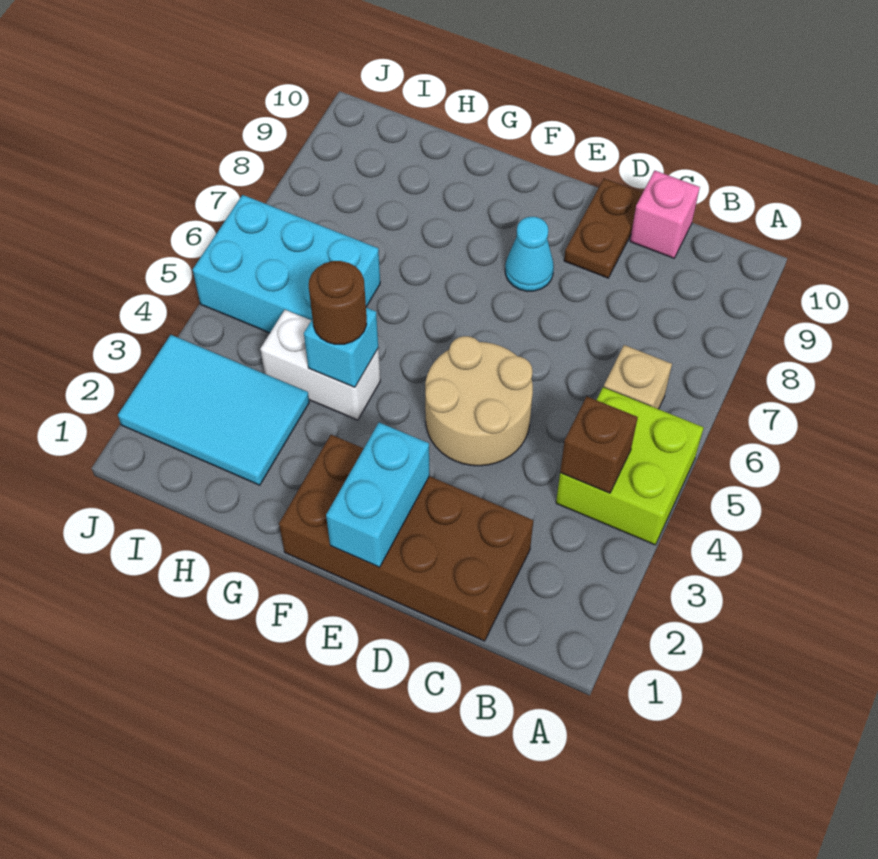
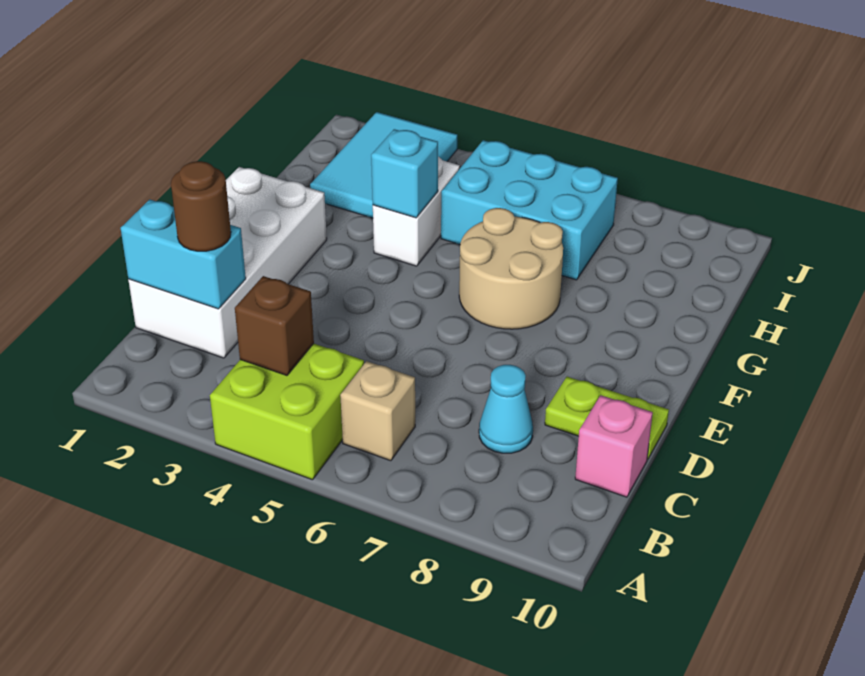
brown brick C1:F2 level 1 -> white brick C1:F2 level 1
tan round brick D4:E5 level 1 -> tan round brick F6:G7 level 1
brown plate D9:D10 level 1 -> lime plate D9:D10 level 1
cyan brick E1:E2 level 2 -> cyan brick C1:C2 level 2
cyan cone E8 level 1 -> cyan cone C8 level 1
brown round brick G4 level 3 -> brown round brick C2 level 3
cyan brick H5:J6 level 1 -> cyan brick H5:I7 level 1

